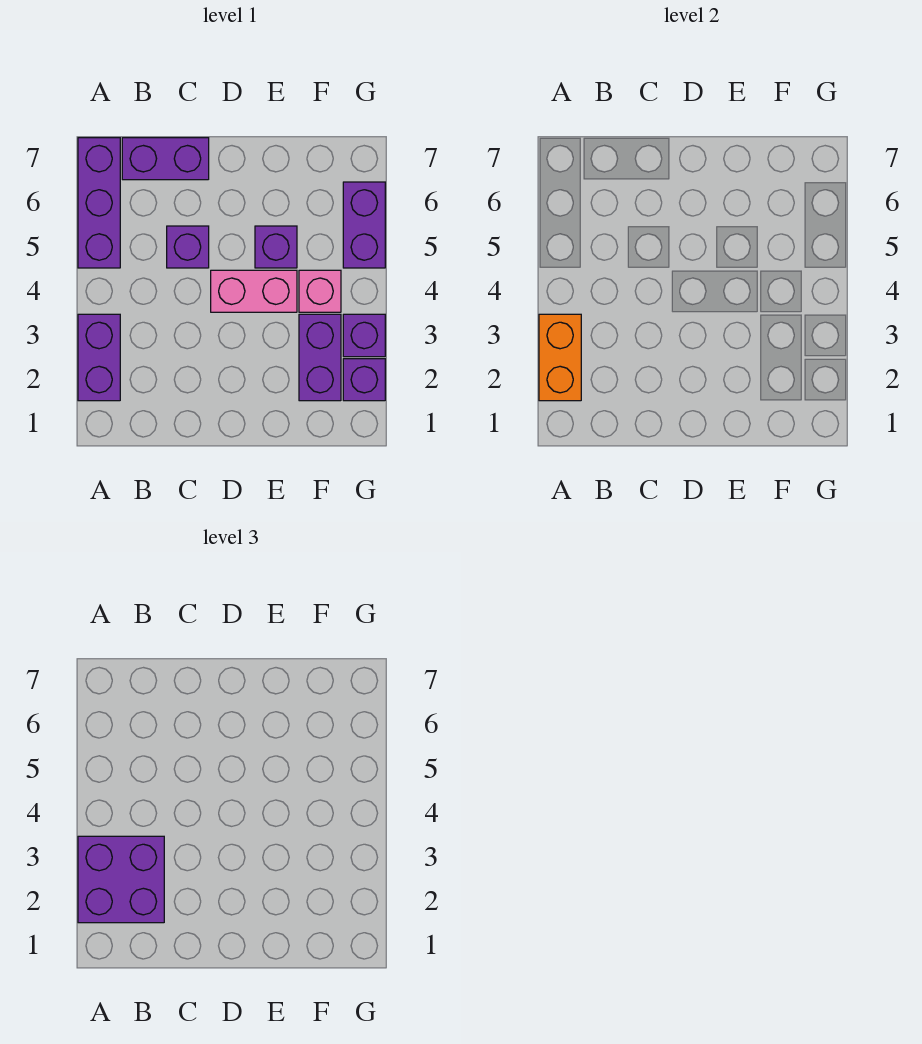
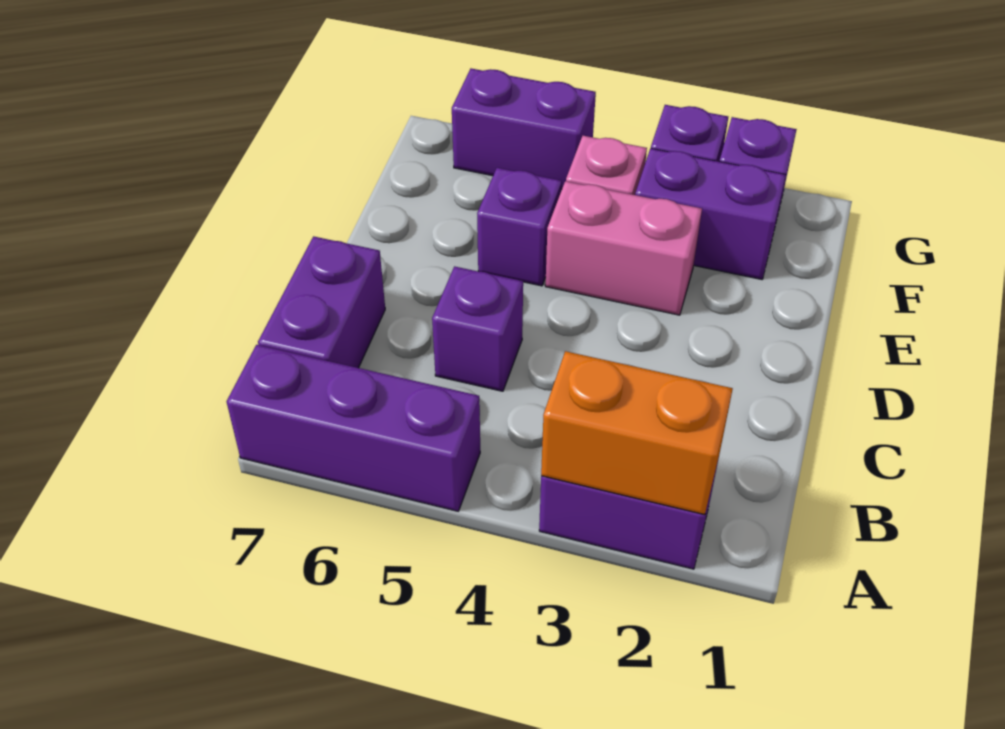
purple brick A2:B3 level 3 -> none
pink brick D4:E4 level 1 -> pink brick E3:E4 level 1

